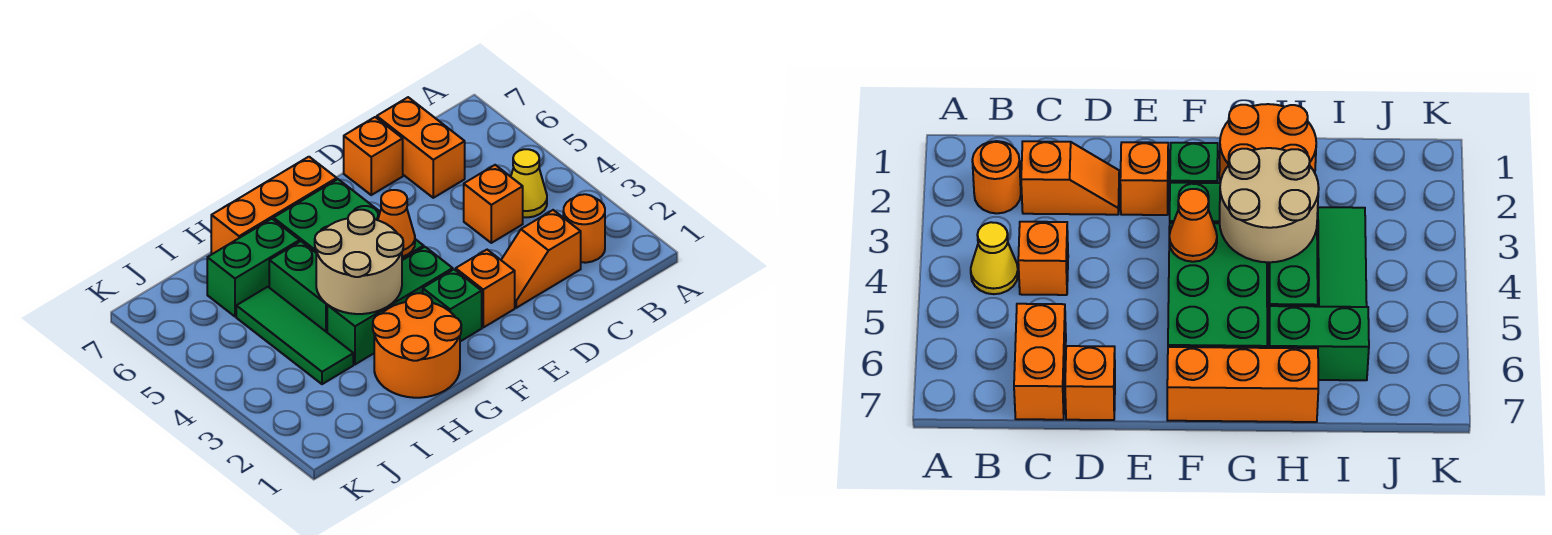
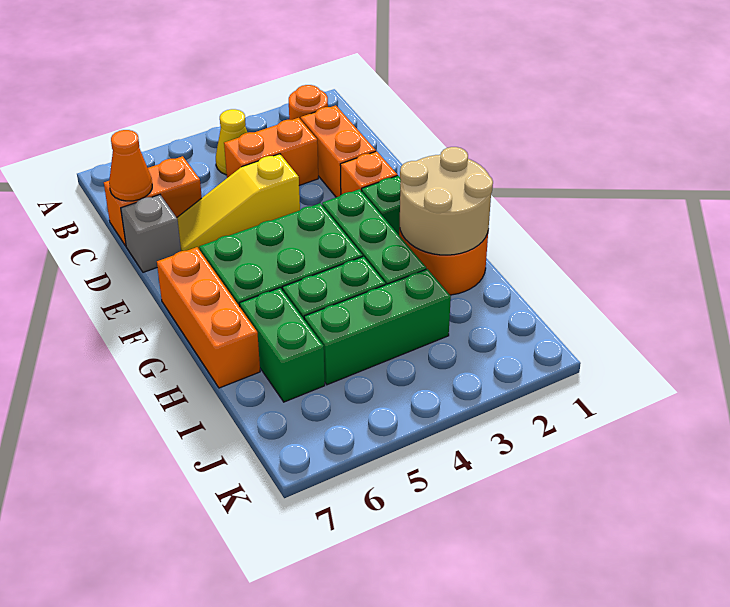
orange slope C2:D2 level 1 top C -> orange brick C2:D2 level 1
orange brick C4 level 1 -> orange brick C3:C4 level 1
none -> yellow slope D4:D6 level 1 top 4
orange brick D7 level 1 -> grey brick D7 level 1
orange cone F4 level 2 -> orange cone C7 level 2
tan round brick G3:H4 level 2 -> tan round brick G1:H2 level 2
green tile I3:I5 level 1 -> green brick I3:I5 level 1

